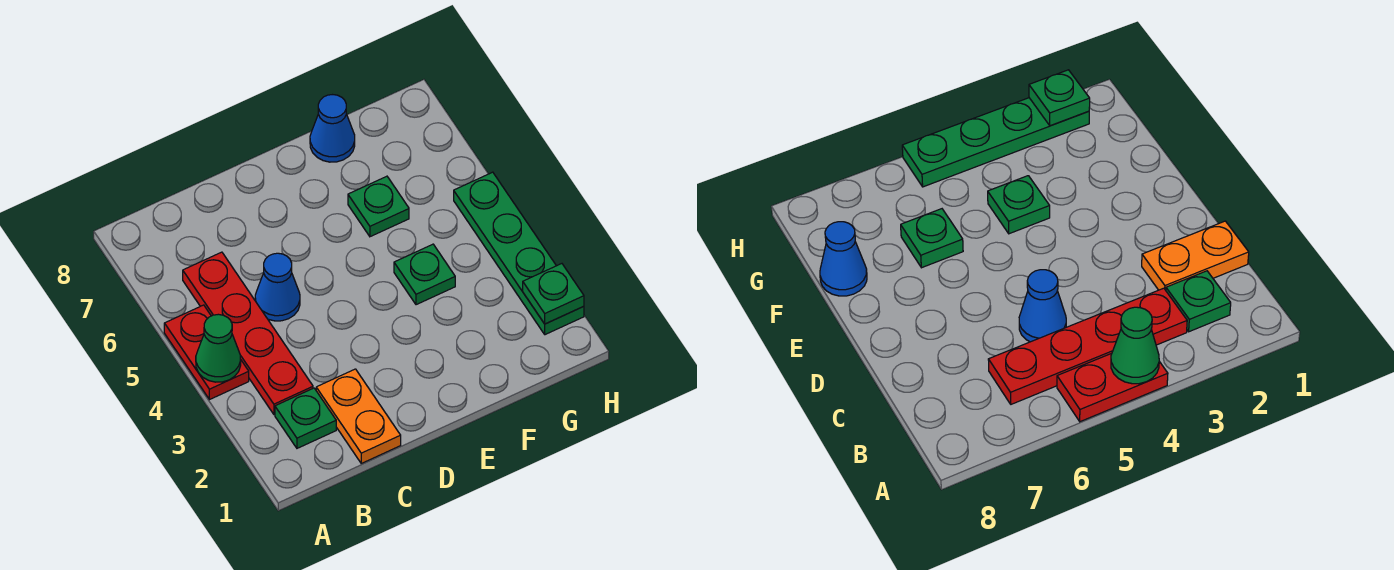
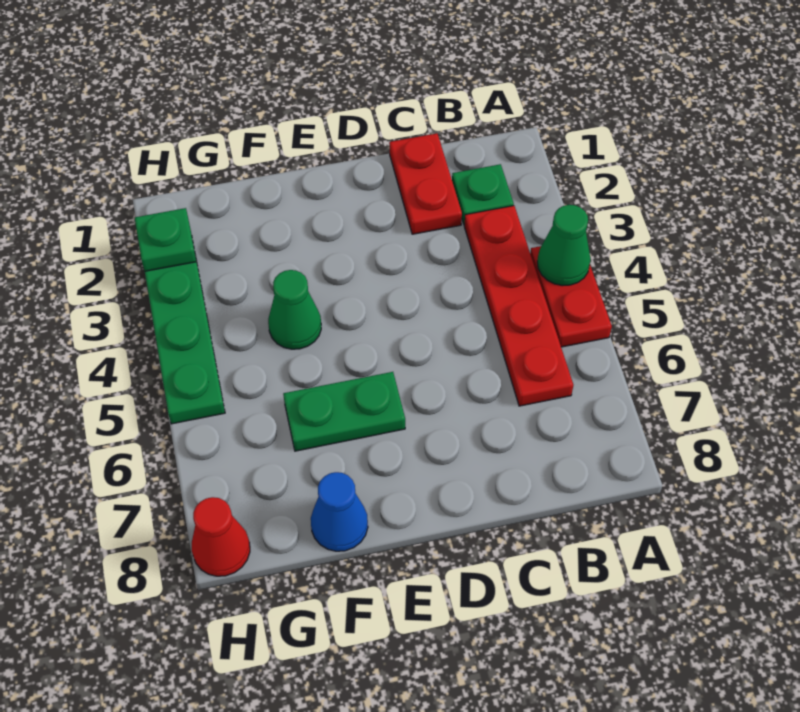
orange plate C1:C2 level 1 -> red plate C1:C2 level 1
blue cone C5 level 1 -> none
green plate F4 level 1 -> green cone F4 level 1
green plate F6 level 1 -> green plate E6:F6 level 1
none -> red cone H8 level 1

